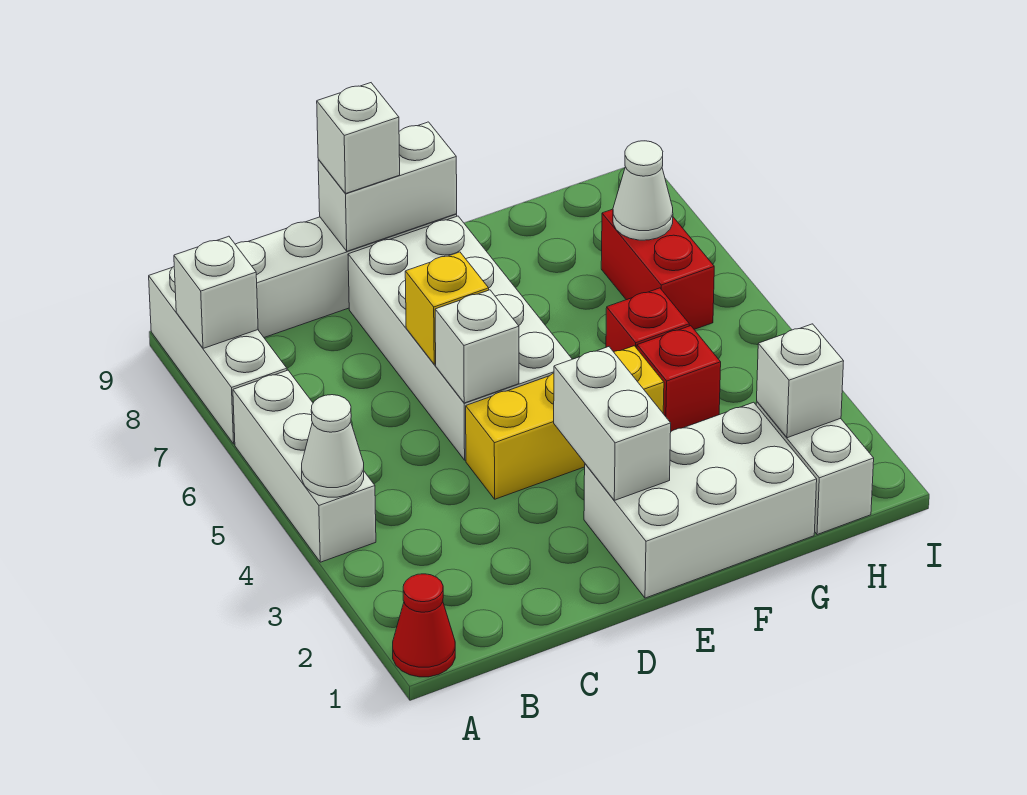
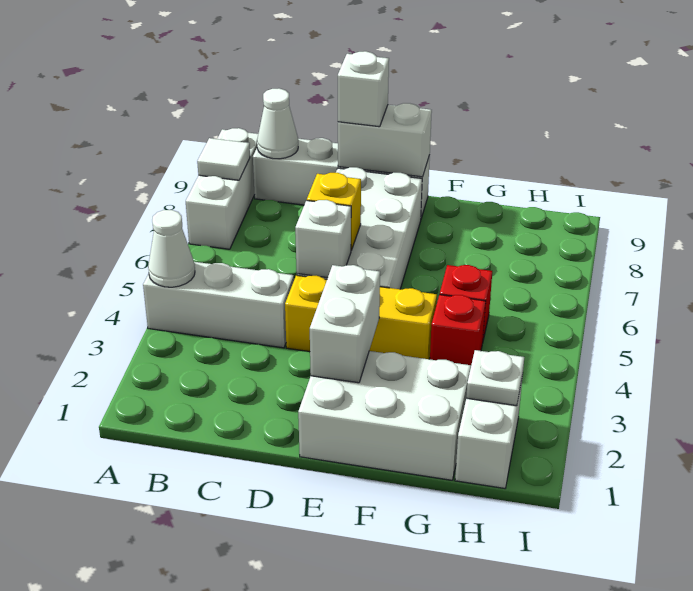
red cone A1 level 1 -> none
white brick A4:A6 level 1 -> white brick A4:C4 level 1
white brick A8 level 2 -> white tile A8 level 2
white brick H2 level 2 -> white plate H2 level 2
red brick H6:H7 level 1 -> none
white cone H7 level 2 -> white cone B9 level 2

